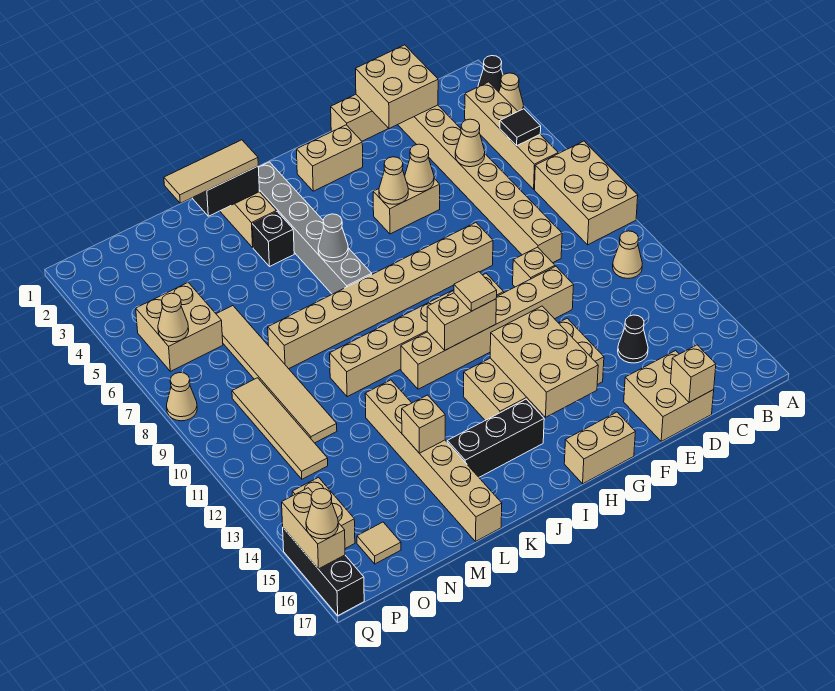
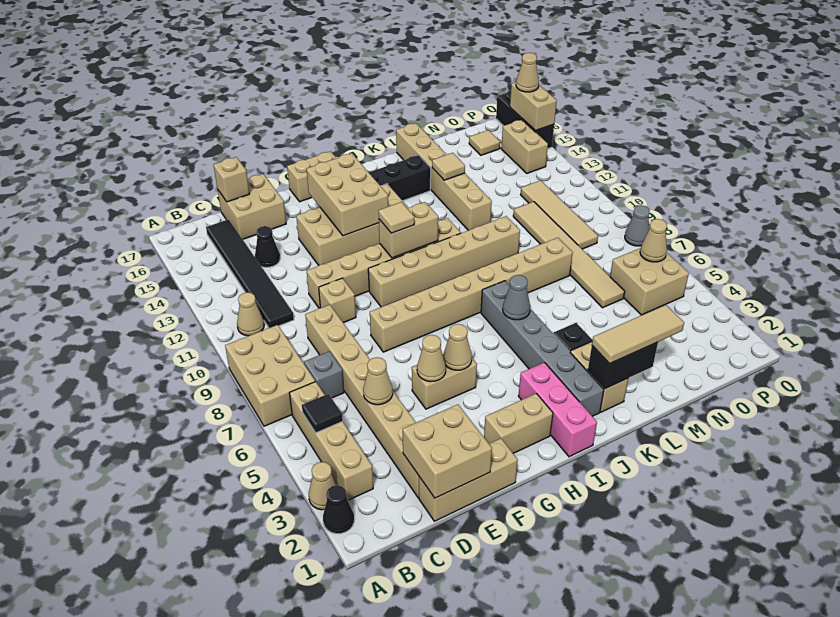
none -> grey brick C7 level 1
none -> black tile C11:C16 level 1
none -> pink brick I1:I3 level 1
tan brick L14 level 2 -> tan tile L14 level 2
tan cone Q8 level 1 -> grey cone Q8 level 1

